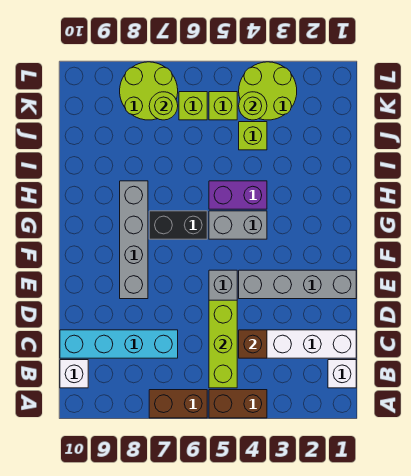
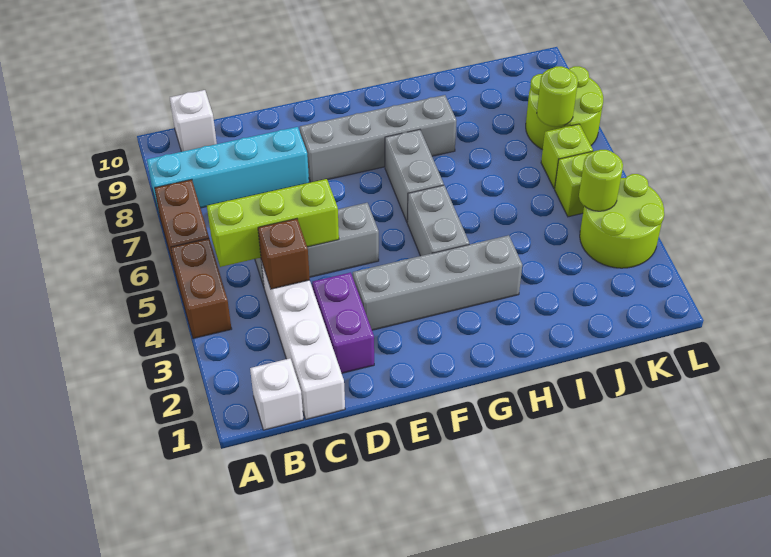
cyan brick C7:C10 level 1 -> cyan brick A8:D8 level 1
grey brick E1:E4 level 1 -> grey brick E3:H3 level 1
black brick G6:G7 level 1 -> grey brick G6:G7 level 1
purple brick H4:H5 level 1 -> purple brick D2:D3 level 1
lime brick J4 level 1 -> none

